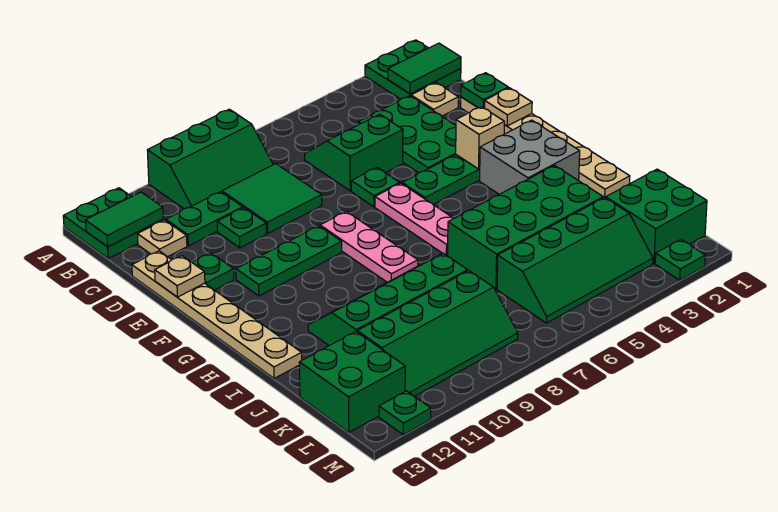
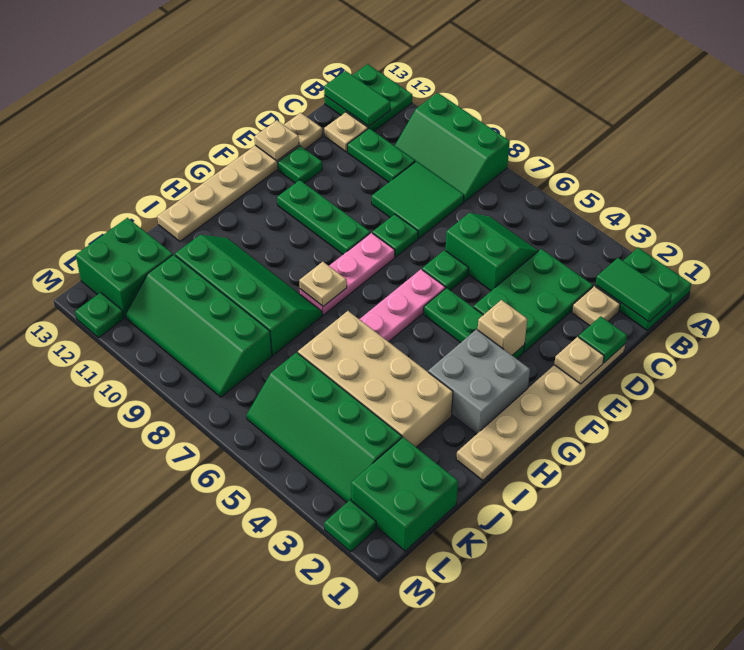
green plate D10 level 1 -> green plate E8 level 1
none -> tan plate H8 level 2
green brick I3:J6 level 1 -> tan brick I3:J6 level 1

